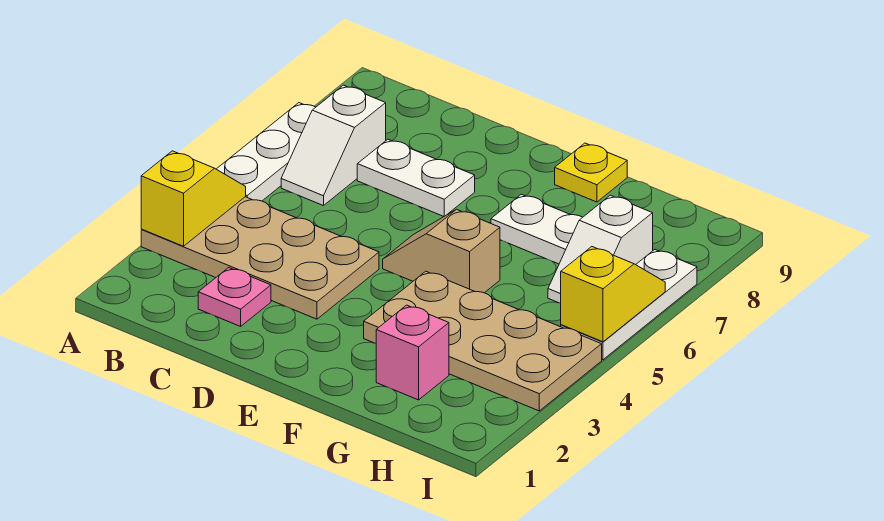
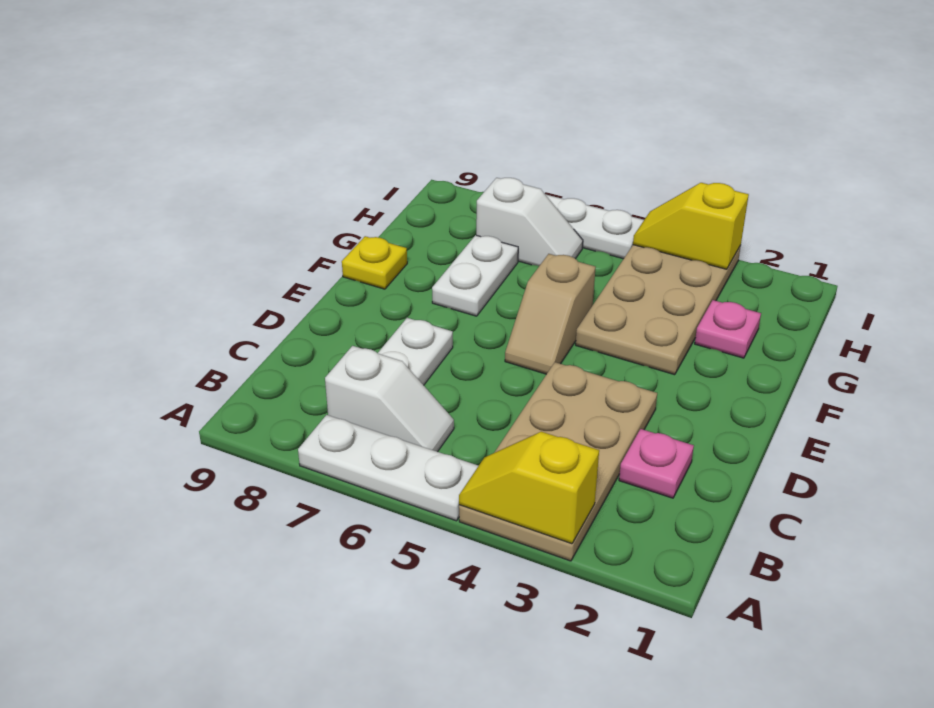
pink brick G2 level 1 -> pink plate G2 level 1
yellow slope I5:I6 level 2 top 5 -> yellow slope I3:I4 level 2 top 3

